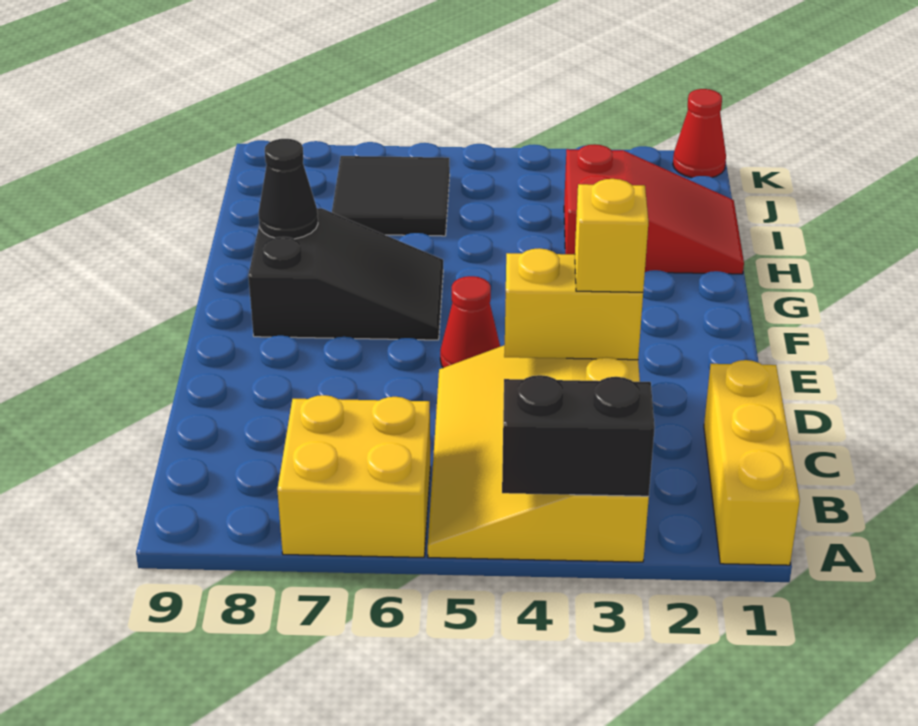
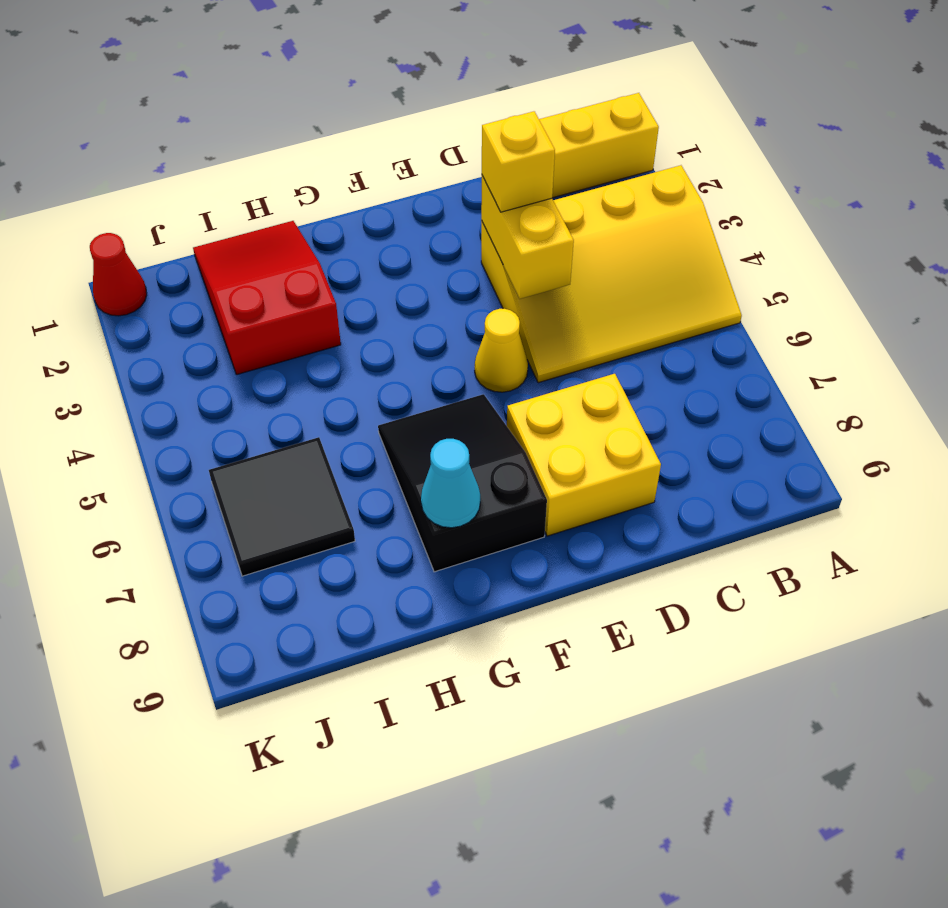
black brick A3:A4 level 2 -> none
yellow brick A6:B7 level 1 -> yellow brick D7:E8 level 1
red cone E5 level 1 -> yellow cone E5 level 1
black cone G8 level 2 -> cyan cone G8 level 2

